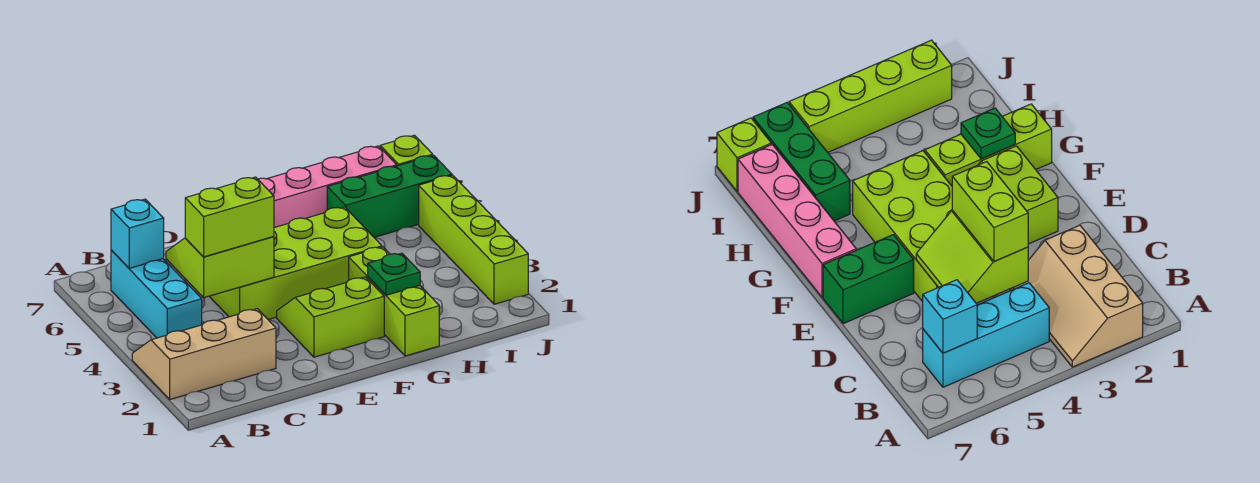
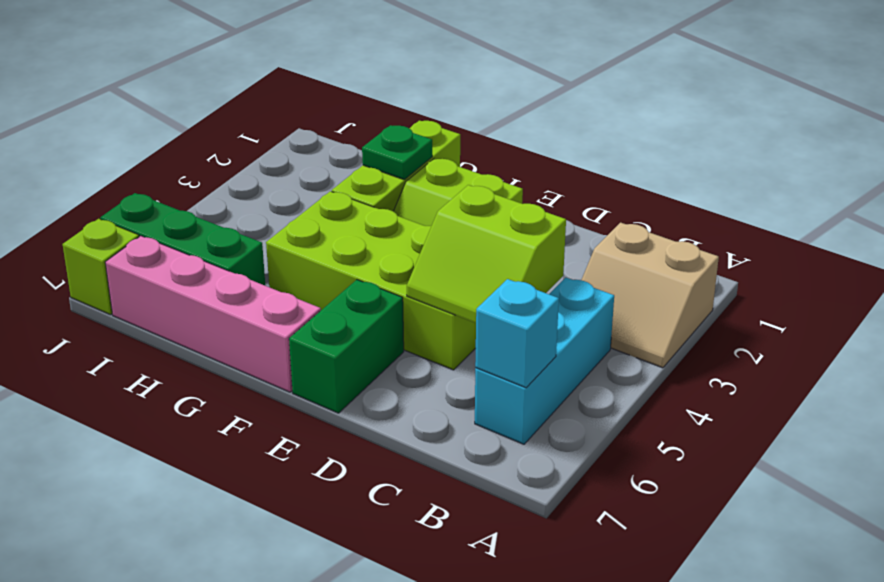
tan slope A2:C3 level 1 top 2 -> tan slope A2:B3 level 1 top 2
lime brick C4:D4 level 3 -> none
lime brick J2:J5 level 1 -> none

